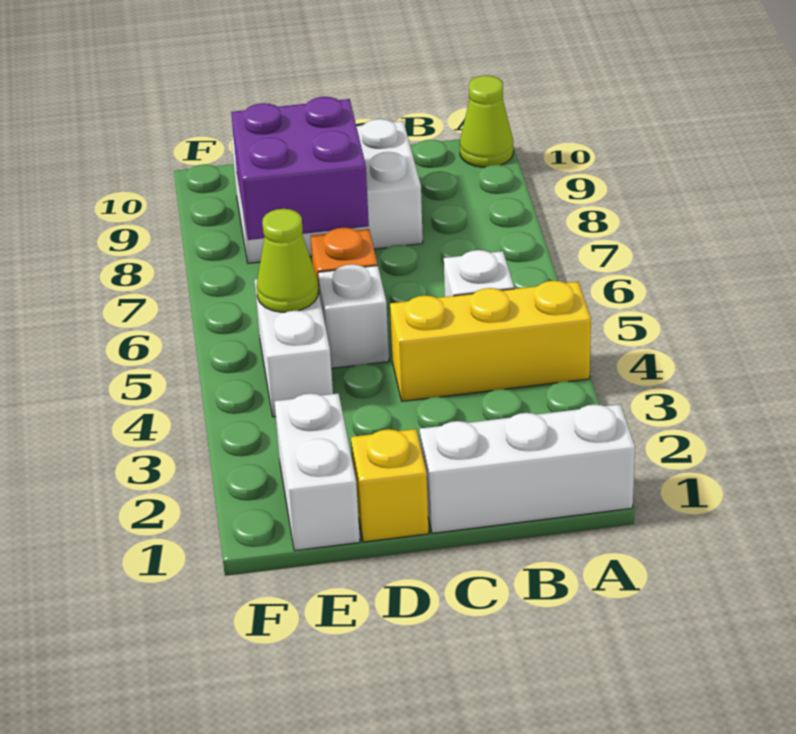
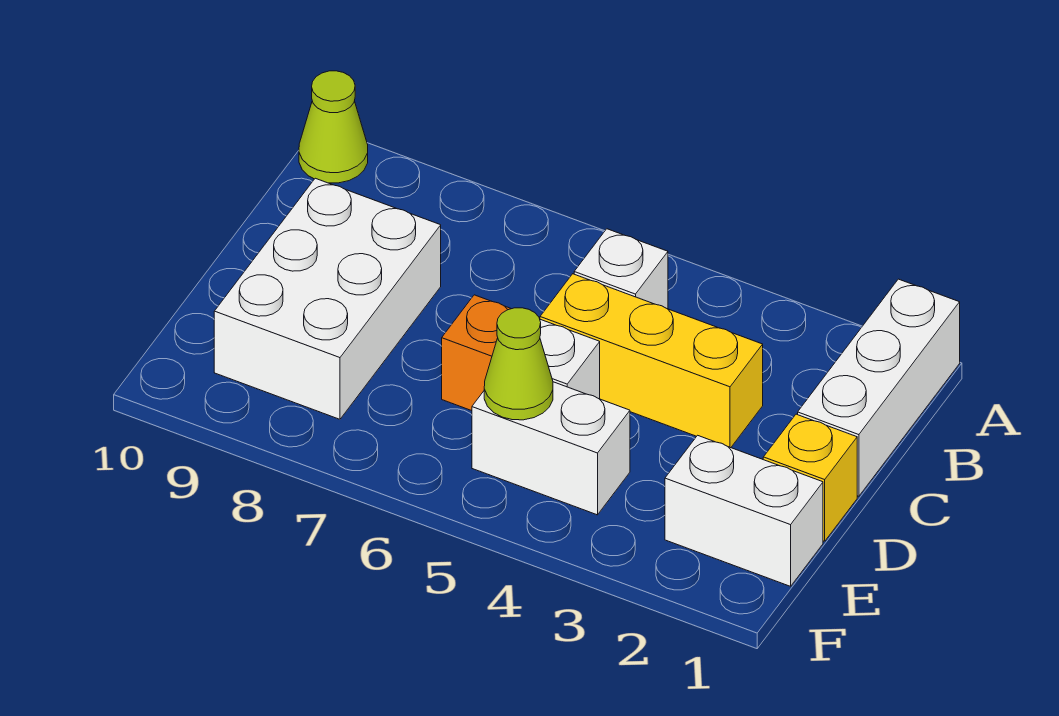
yellow brick A4:C4 level 1 -> yellow brick C3:C5 level 1
purple brick D7:E8 level 2 -> none

